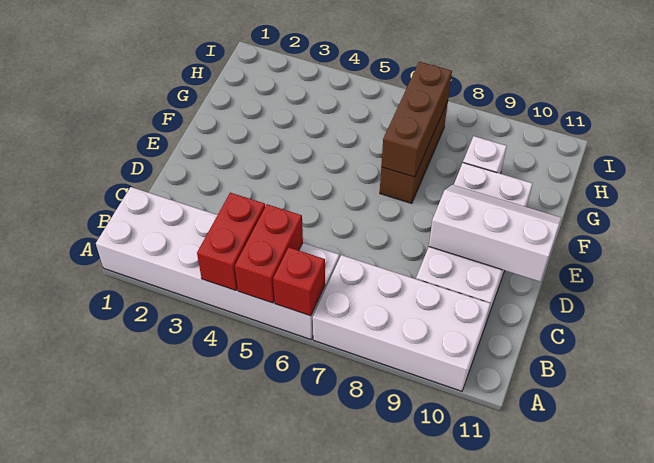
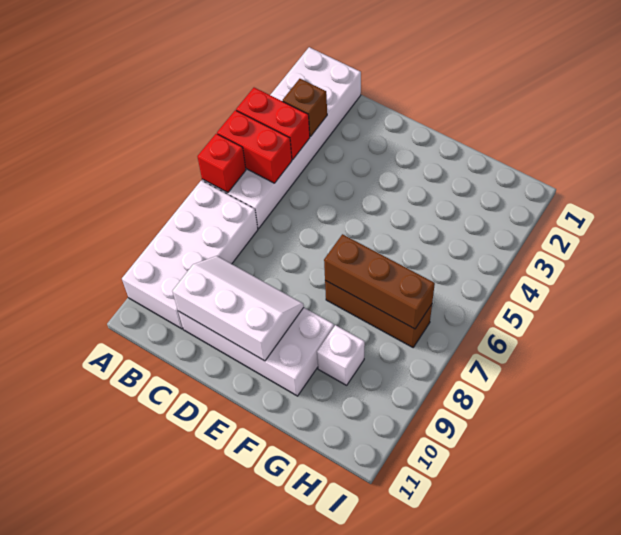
none -> brown brick B3 level 2
white slope D9:E11 level 2 top D -> white slope C9:E10 level 2 top 10

